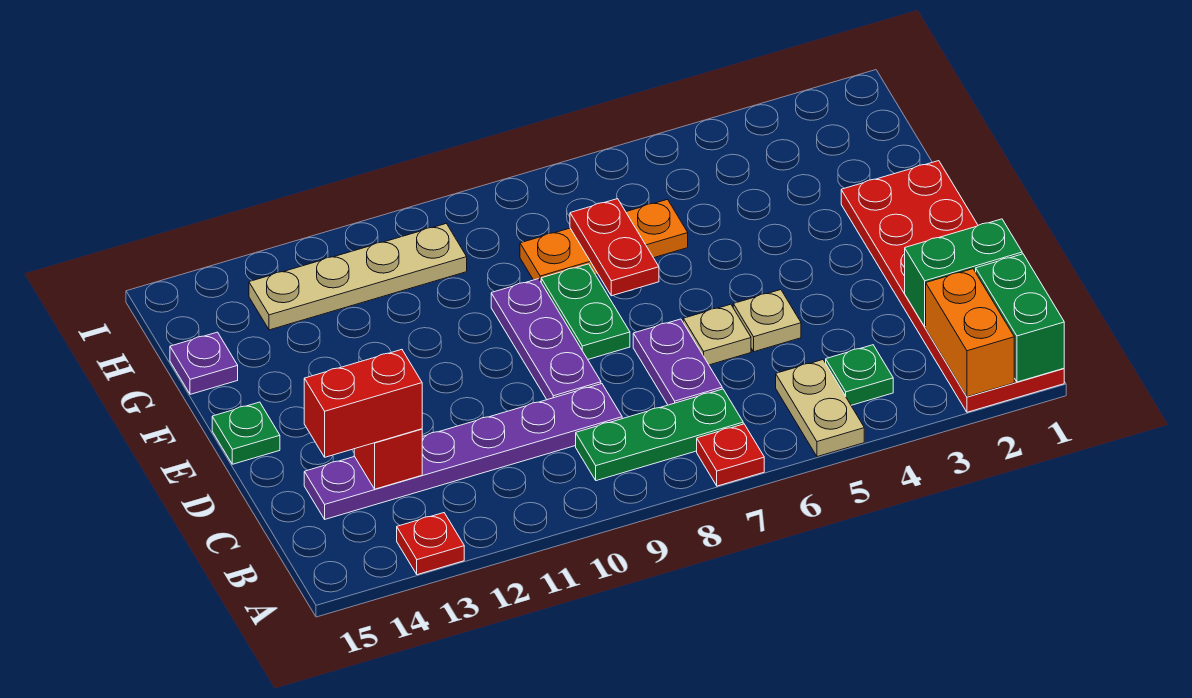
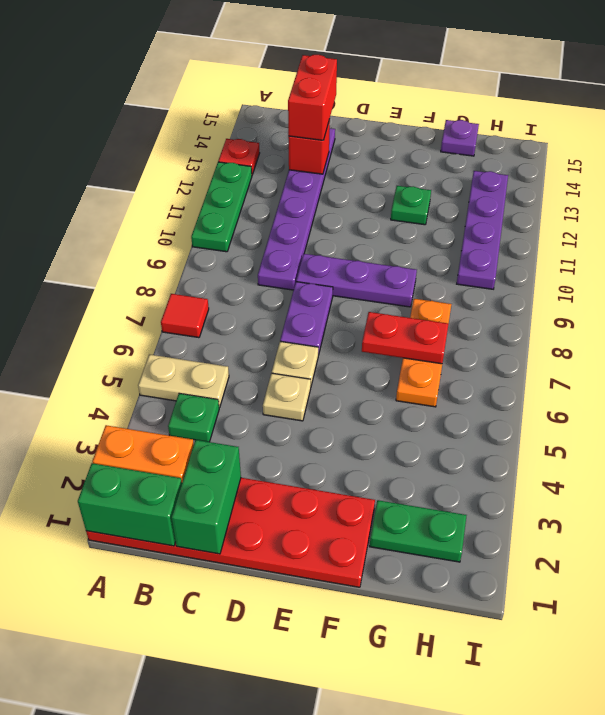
red plate A7 level 1 -> red tile A7 level 1
green plate B7:B9 level 1 -> green plate A10:A12 level 1
purple plate C7:D7 level 1 -> purple plate D7:D8 level 1
green plate E8:F8 level 1 -> green plate G2:H2 level 1
green plate E15 level 1 -> green plate F12 level 1
tan plate H10:H13 level 1 -> purple plate H10:H13 level 1

